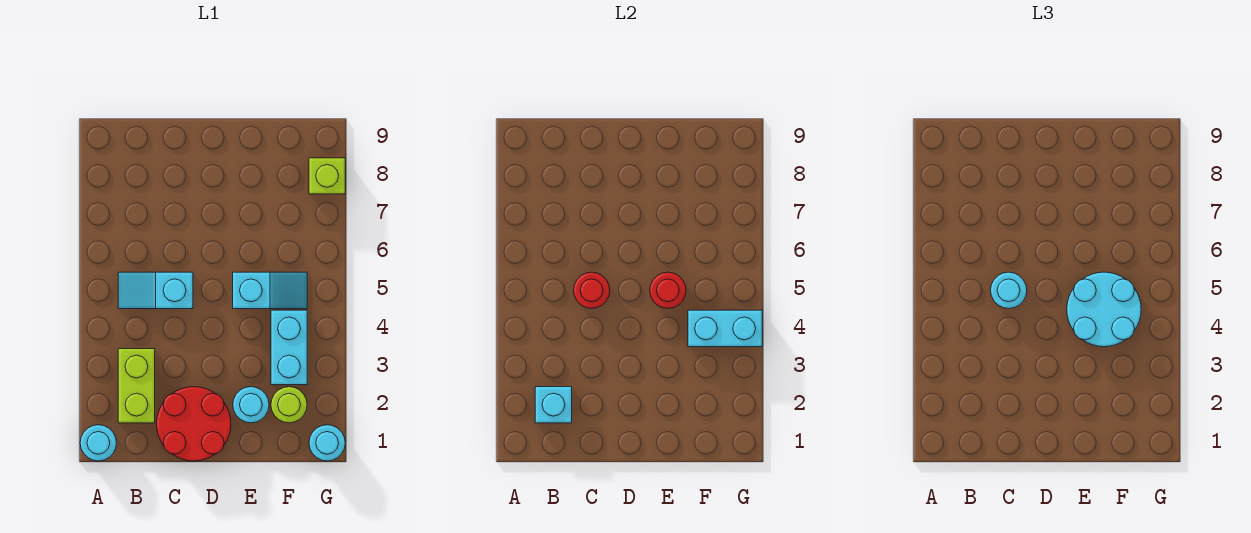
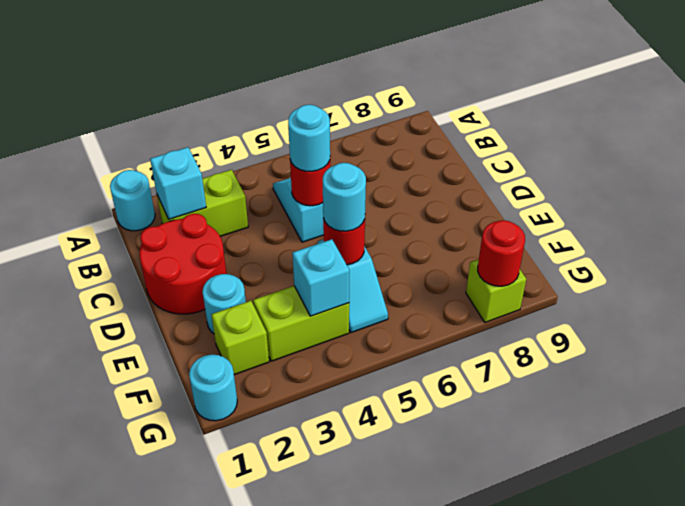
cyan round brick E4:F5 level 3 -> cyan round brick E5 level 3
lime round brick F2 level 1 -> lime brick F2 level 1
cyan brick F3:F4 level 1 -> lime brick F3:F4 level 1
cyan brick F4:G4 level 2 -> cyan brick F4 level 2
none -> red round brick G8 level 2

